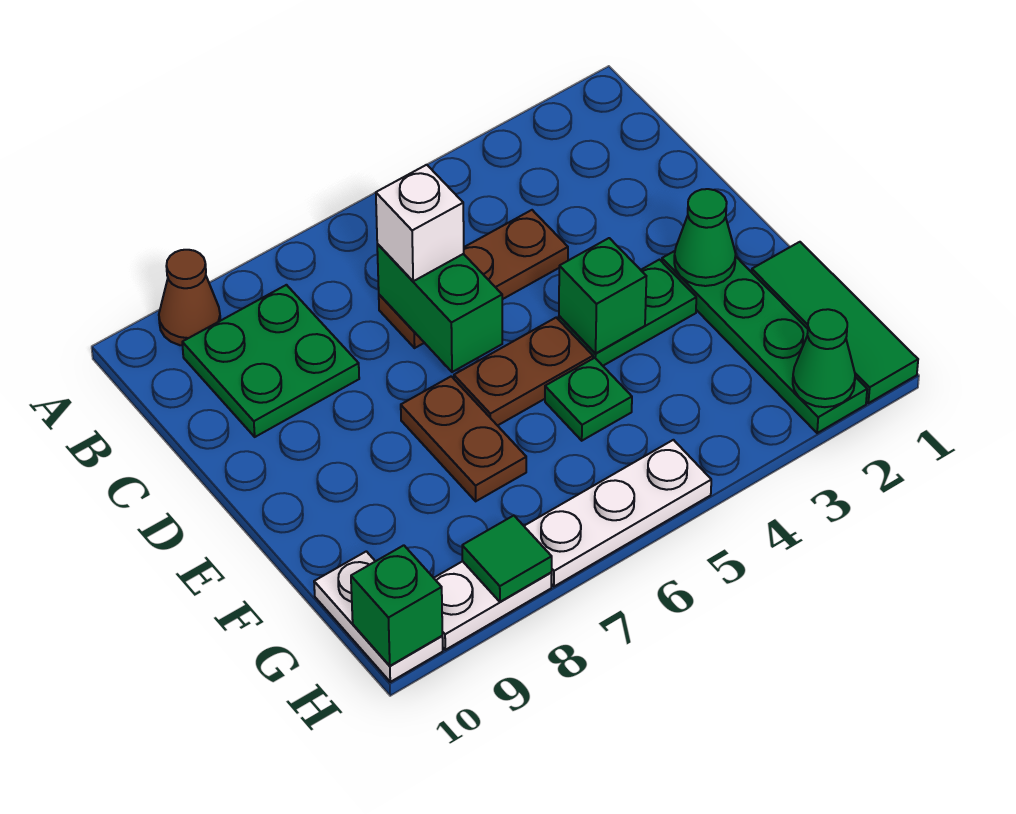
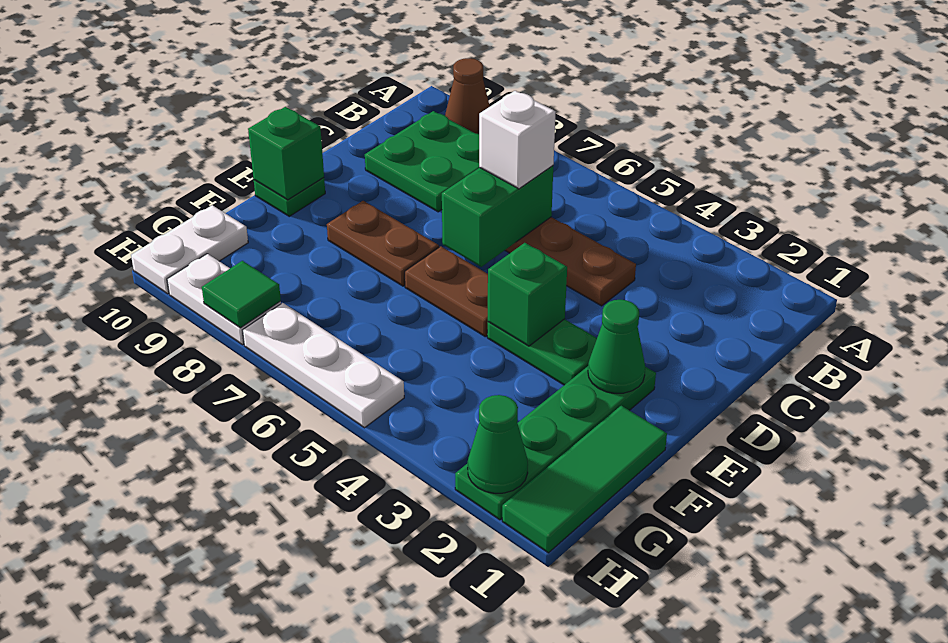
brown plate E7:F7 level 1 -> brown plate E7:E8 level 1
green plate F5 level 1 -> green plate E10 level 1
green brick H10 level 2 -> green brick E10 level 2

